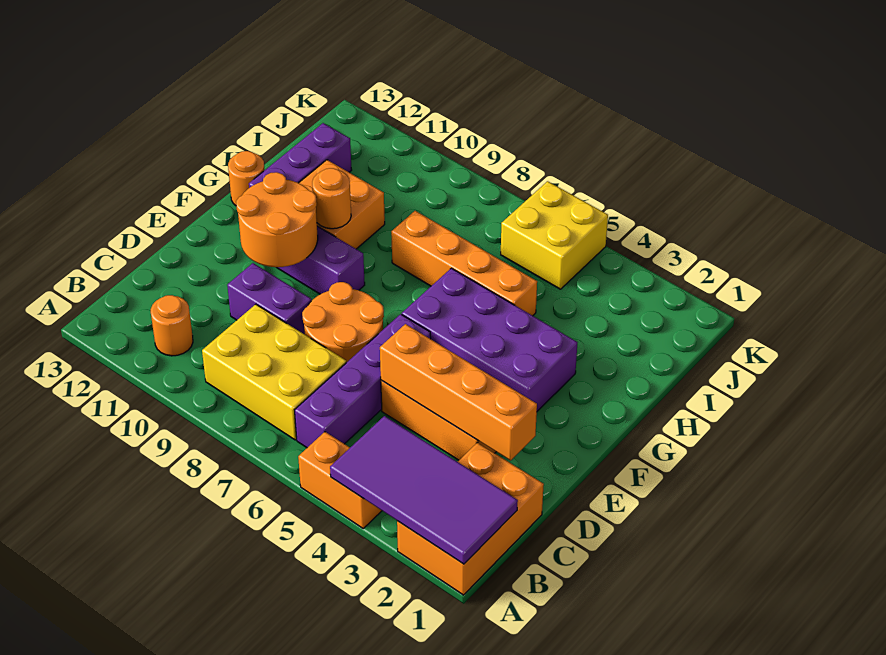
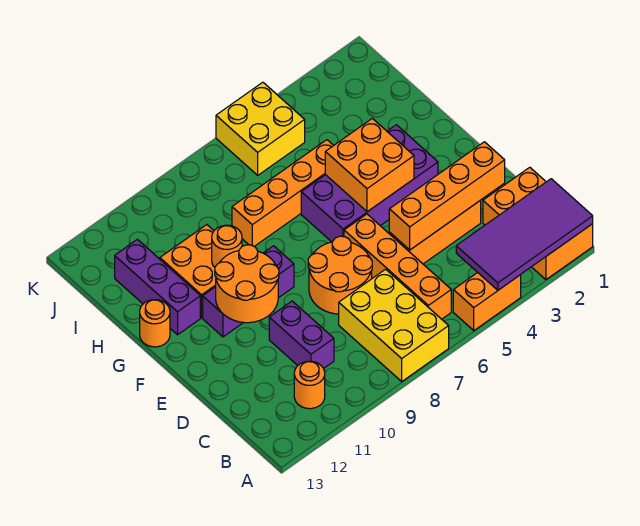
purple brick B6:E6 level 1 -> orange brick B6:E6 level 1
yellow brick B7:C9 level 1 -> yellow brick A7:C8 level 1
purple brick D9:D10 level 1 -> purple brick C10:D10 level 1
none -> orange brick F4:G5 level 2

